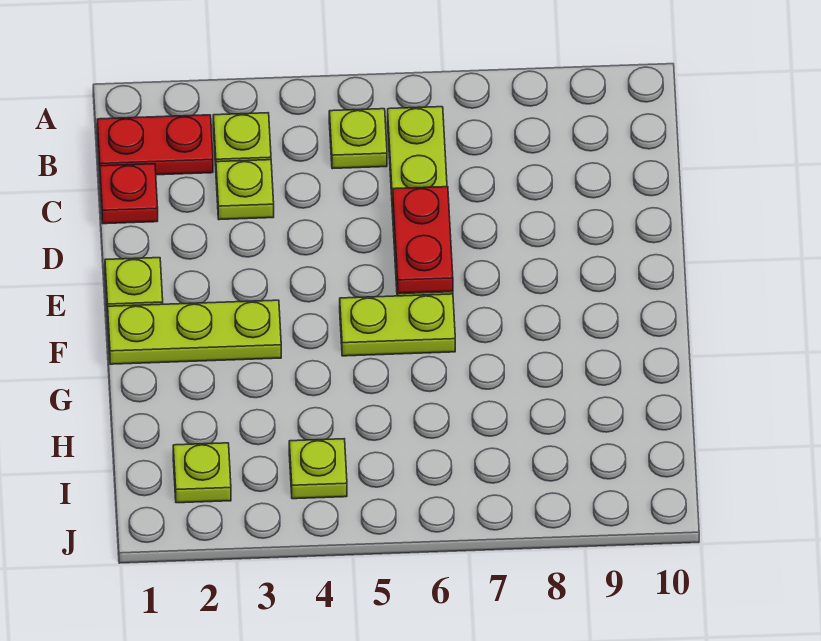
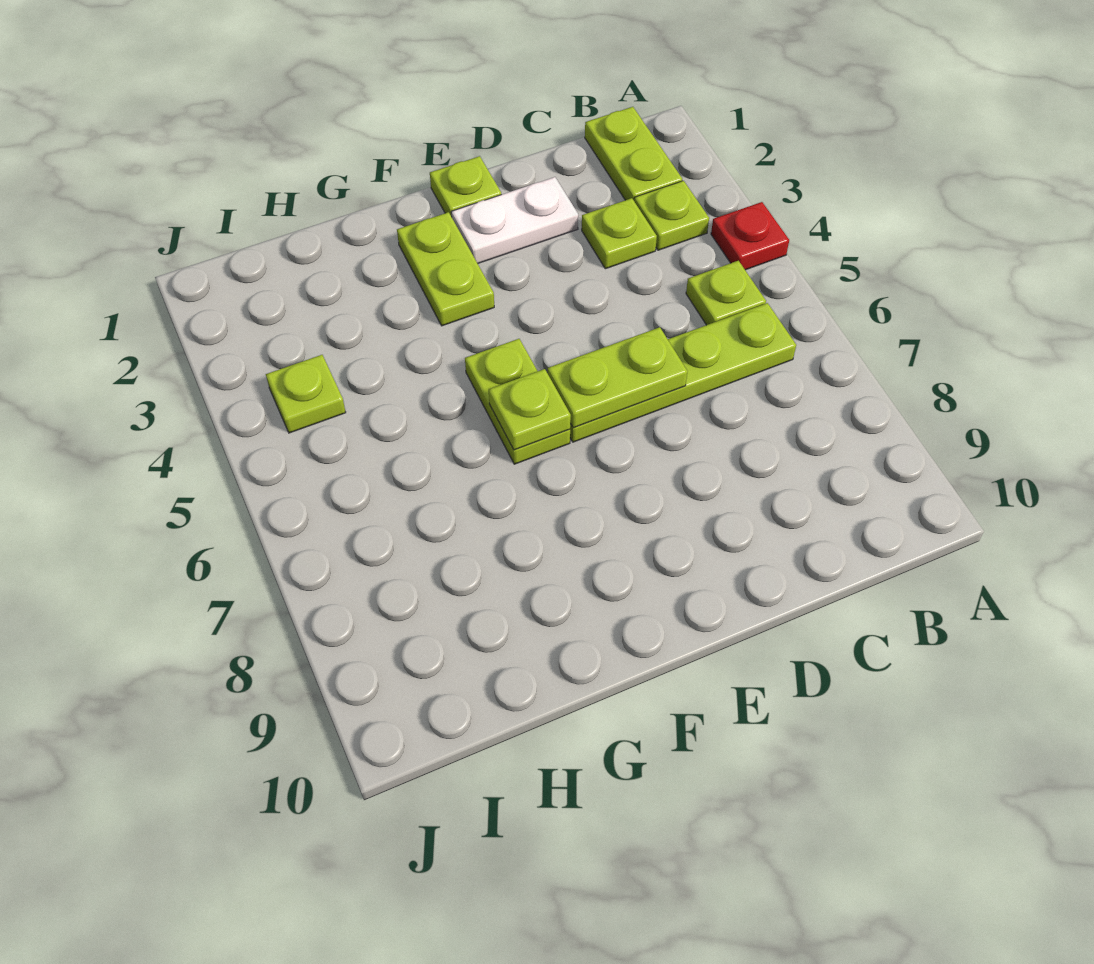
red plate B1:B2 level 1 -> lime plate B1:B2 level 1
red plate C1 level 1 -> red plate A4 level 1
none -> white plate D2:E2 level 1
red plate D6:E6 level 2 -> lime plate D6:E6 level 2
lime plate F1:F3 level 1 -> lime plate F2:F3 level 1
lime plate I2 level 1 -> lime plate F6 level 2

